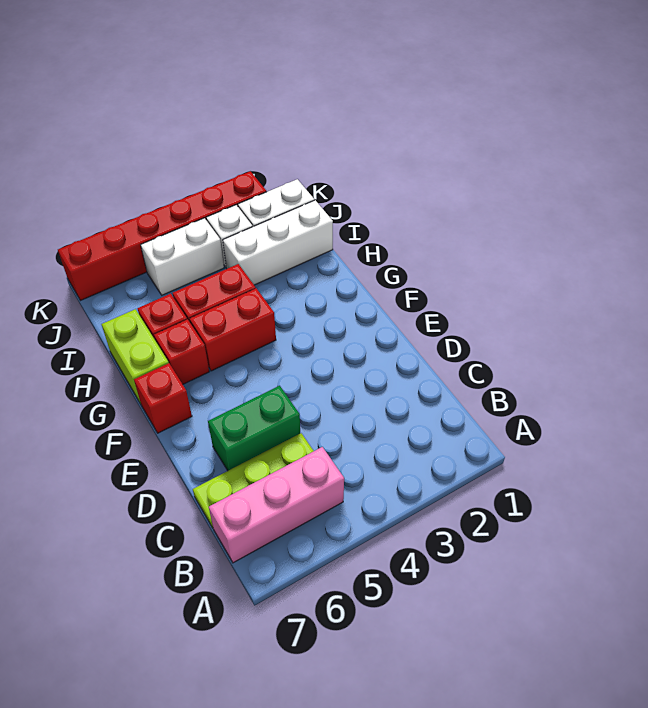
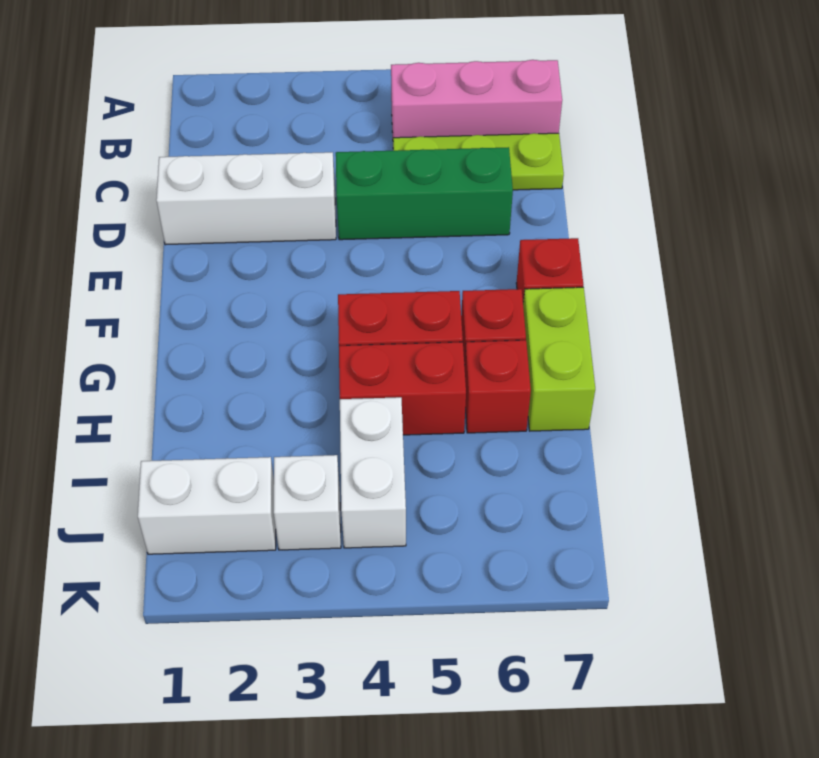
green brick D5:D6 level 1 -> green brick D4:D6 level 1
white brick I1:I3 level 1 -> white brick D1:D3 level 1
white brick J4:J5 level 1 -> white brick I4:J4 level 1
red brick K2:K7 level 1 -> none

